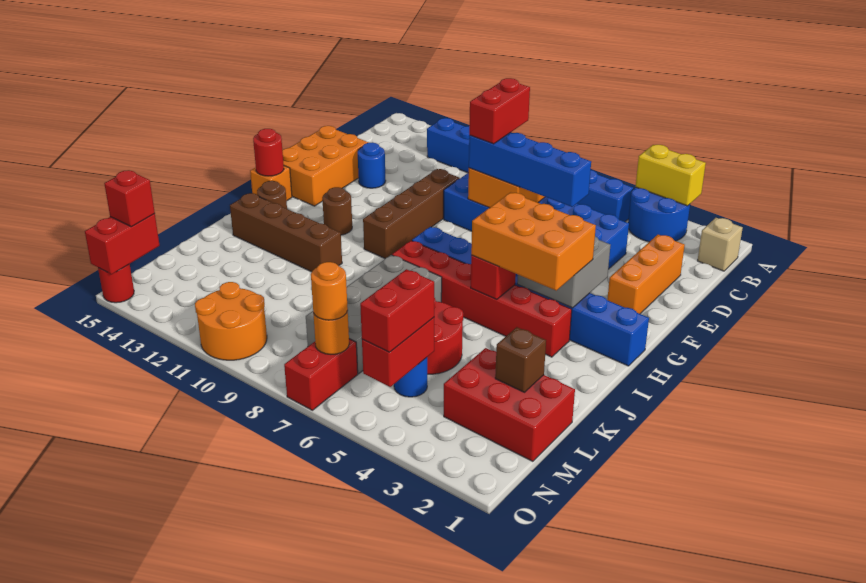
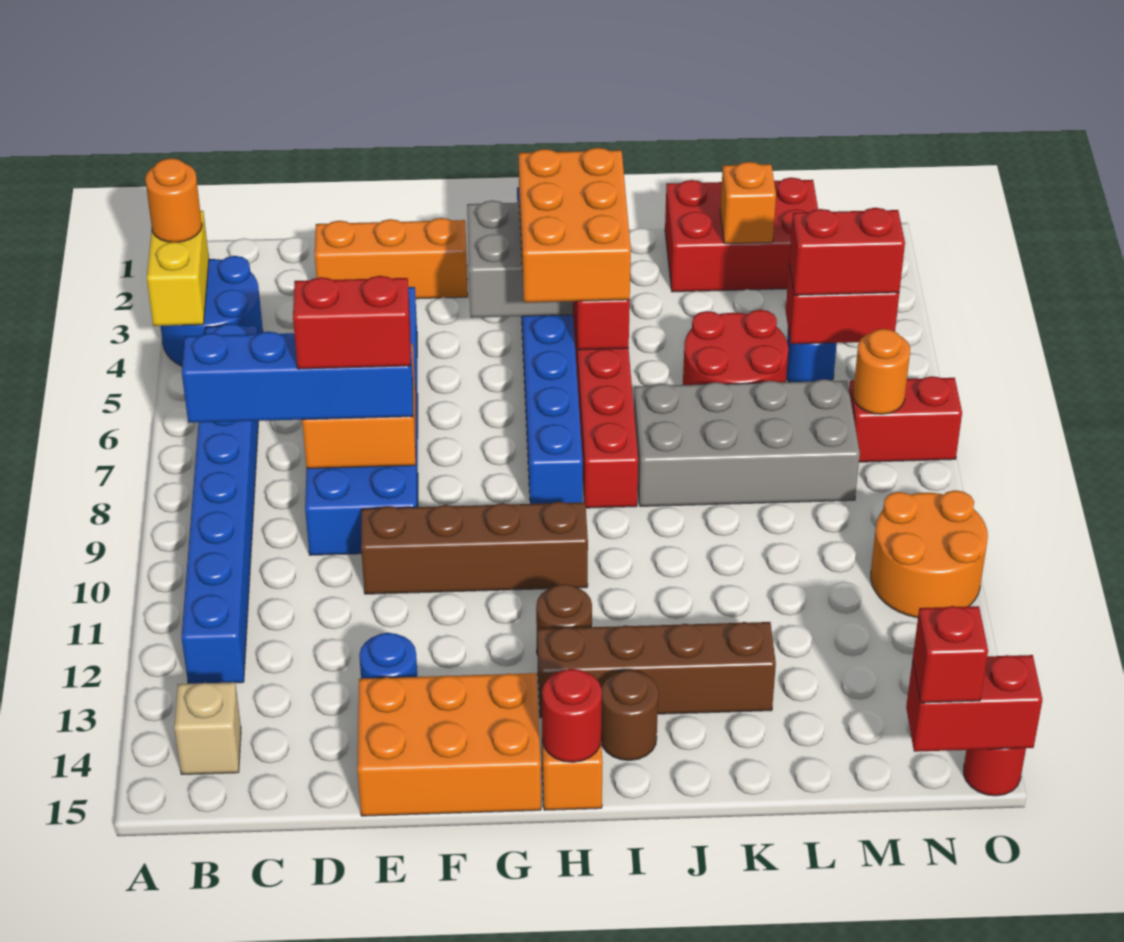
tan brick B1 level 1 -> tan brick B14 level 1
blue brick E5:E8 level 3 -> blue brick B8:E8 level 3
brown brick J11:J14 level 1 -> brown brick H13:K13 level 1
red brick L1:M3 level 1 -> red brick K1:M2 level 1
brown brick L2 level 2 -> orange brick L2 level 2
orange round brick N7 level 3 -> orange round brick A3 level 3

